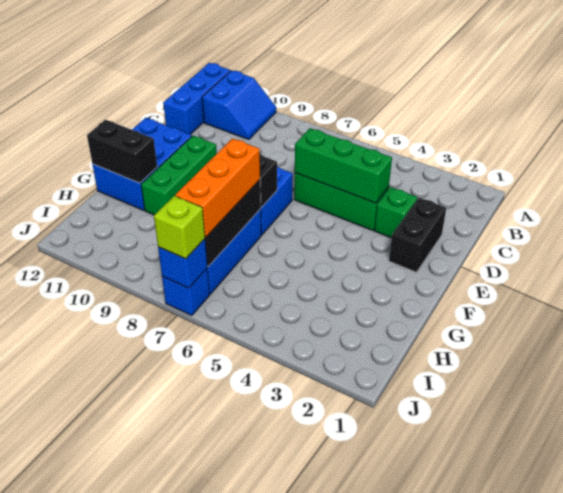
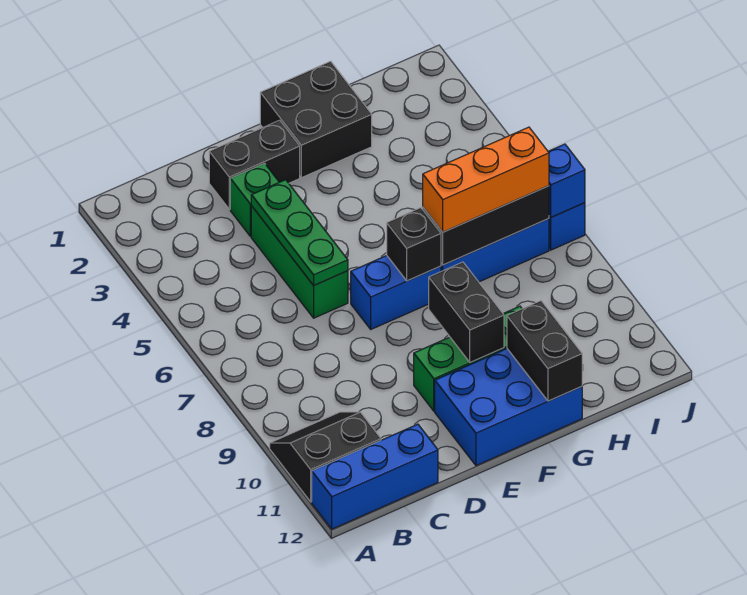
blue slope A10:B11 level 1 top 11 -> black slope A10:B11 level 1 top 11
green brick D4:D6 level 2 -> green plate D4:D6 level 2
none -> black brick F1:G2 level 1
none -> black brick F9:F10 level 2
lime brick J7 level 3 -> none

